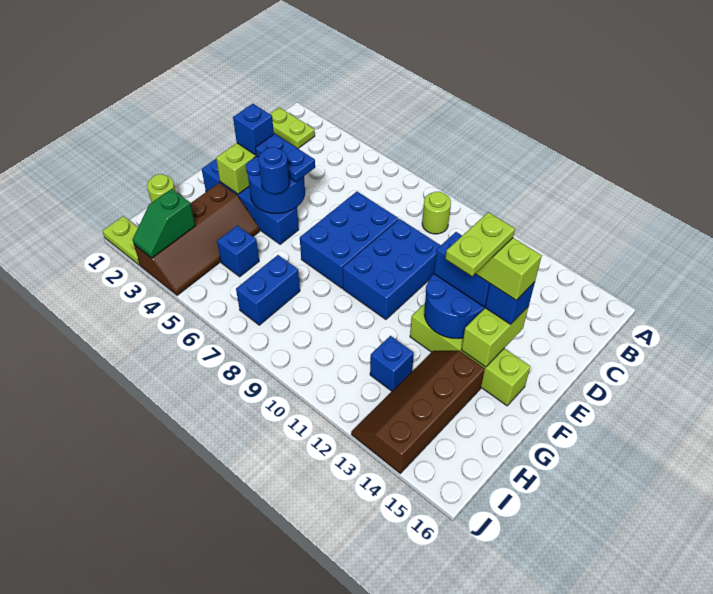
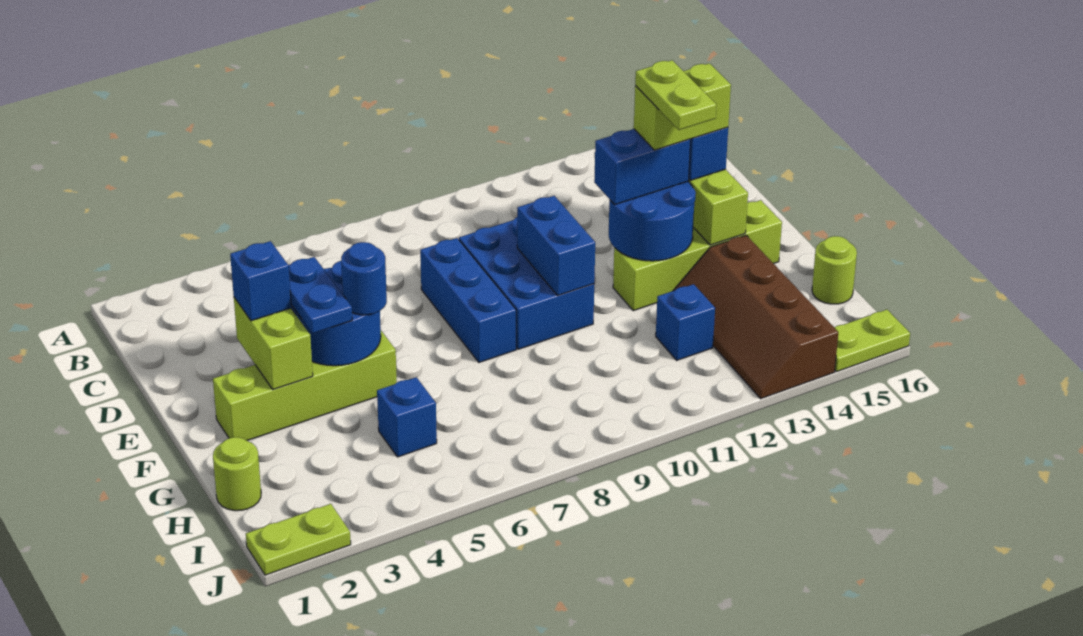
lime plate B1:B2 level 1 -> lime plate J15:J16 level 1
lime round brick B9 level 1 -> lime round brick H16 level 1
blue brick D7:F8 level 1 -> blue brick D8:F8 level 1
blue plate E4:E5 level 3 -> blue plate E4:F4 level 3
blue brick F2:F5 level 1 -> lime brick F2:F5 level 1
brown slope G3:J4 level 1 top 3 -> none
blue brick H7:I7 level 1 -> blue brick E10:F10 level 2
green slope I3:J3 level 2 top I -> none

